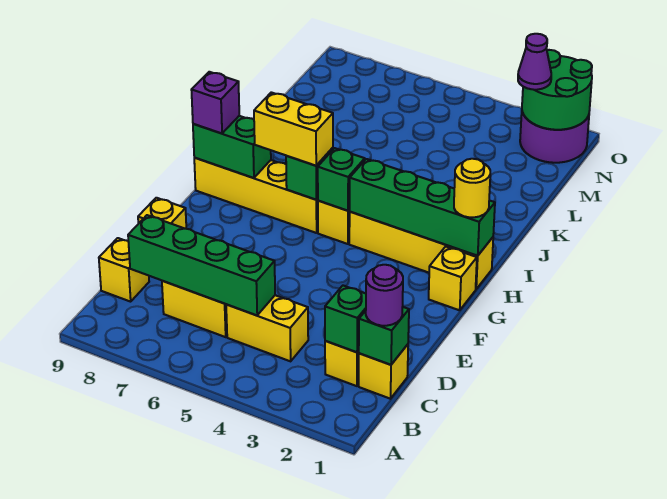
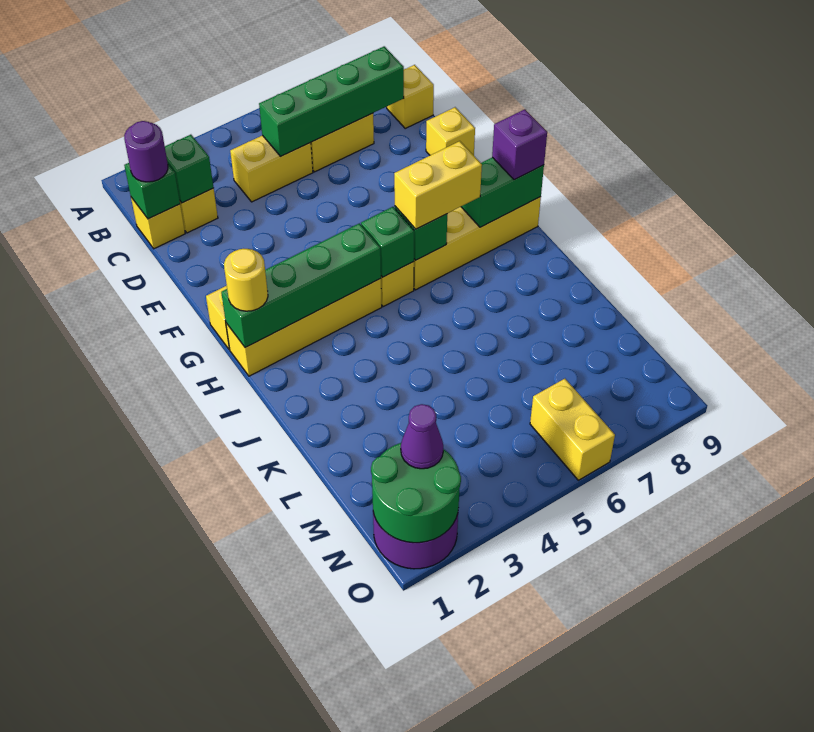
none -> yellow brick N6:O6 level 1

